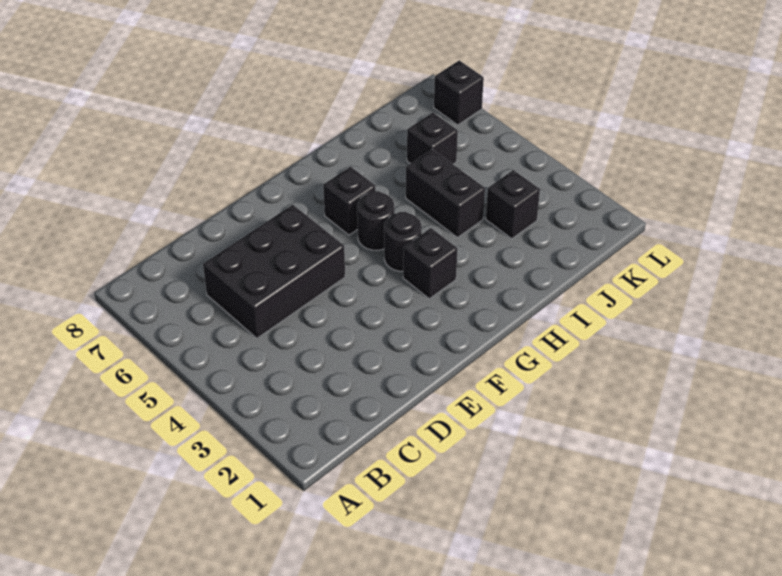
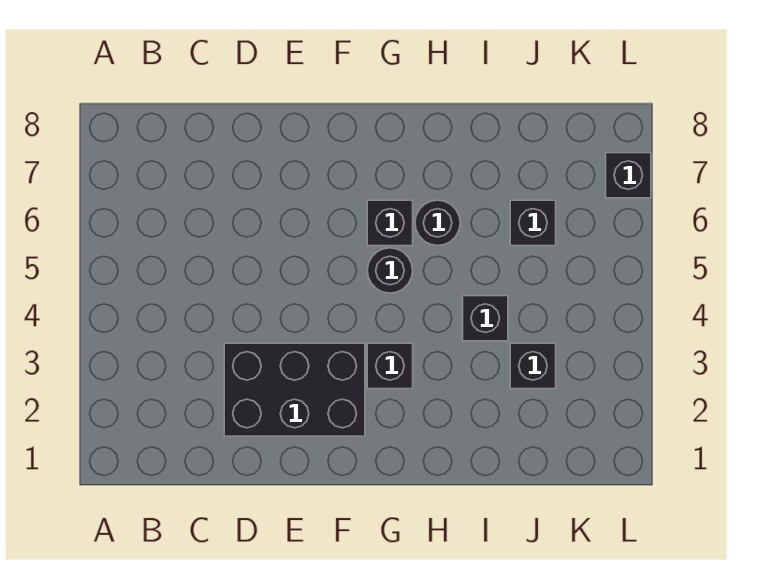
black brick C5:E6 level 1 -> black brick D2:F3 level 1
black round brick G4 level 1 -> black round brick H6 level 1
black brick I4:I5 level 1 -> black brick I4 level 1

